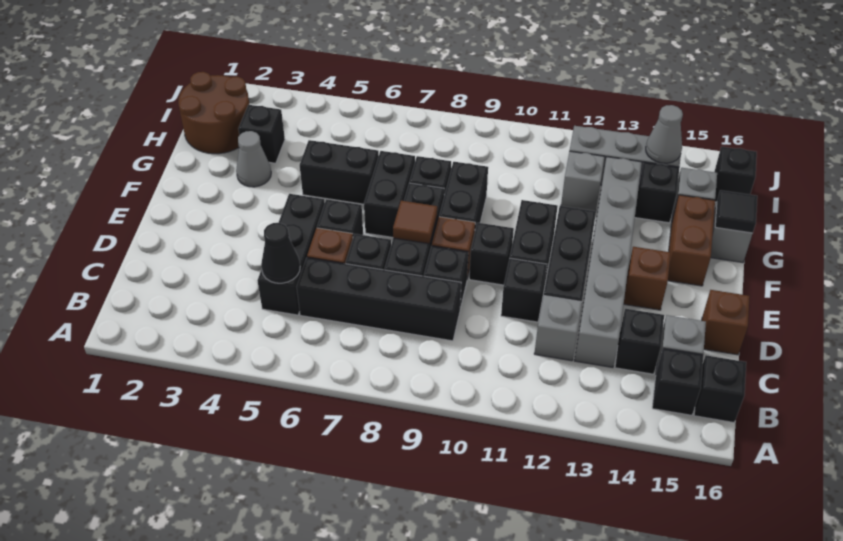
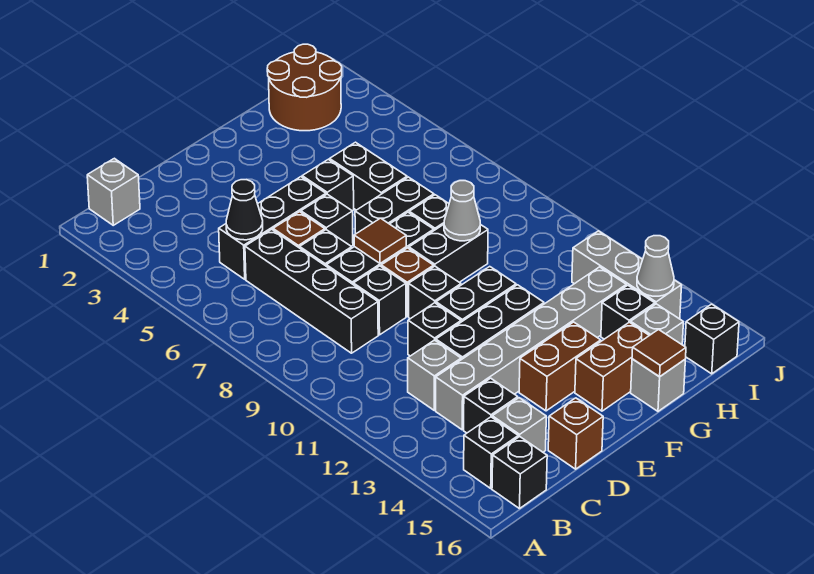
brown brick E14 level 1 -> brown brick E14:F14 level 1
grey cone G3 level 1 -> grey cone G9 level 2
black tile G16 level 2 -> brown tile G16 level 2
black brick H3 level 1 -> black brick F5 level 1
grey brick H12 level 1 -> grey brick B1 level 1

